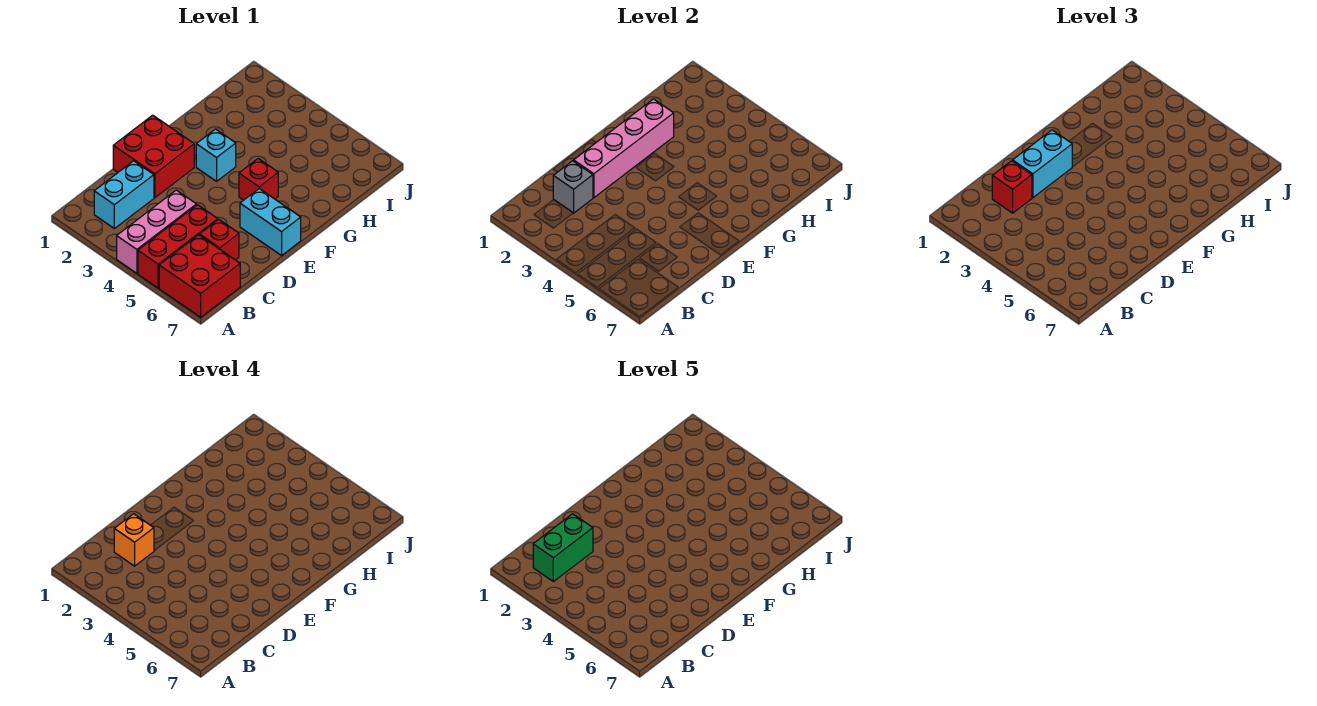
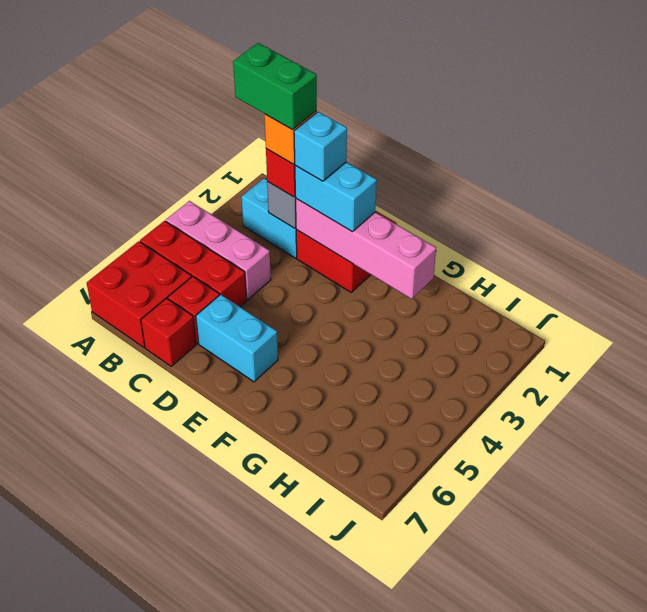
cyan brick E6:E7 level 1 -> cyan brick D6:E6 level 1
cyan brick F3 level 1 -> cyan brick D2 level 4
red brick F5 level 1 -> red brick C7 level 1

